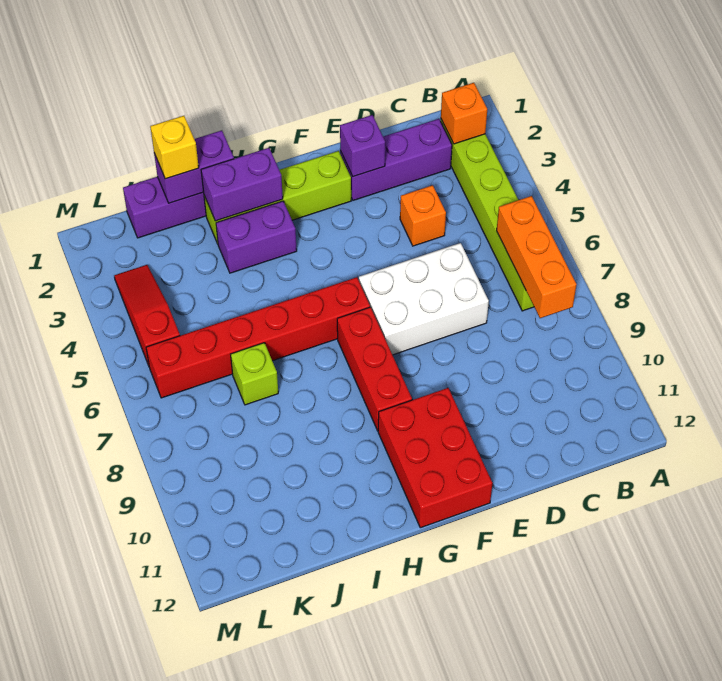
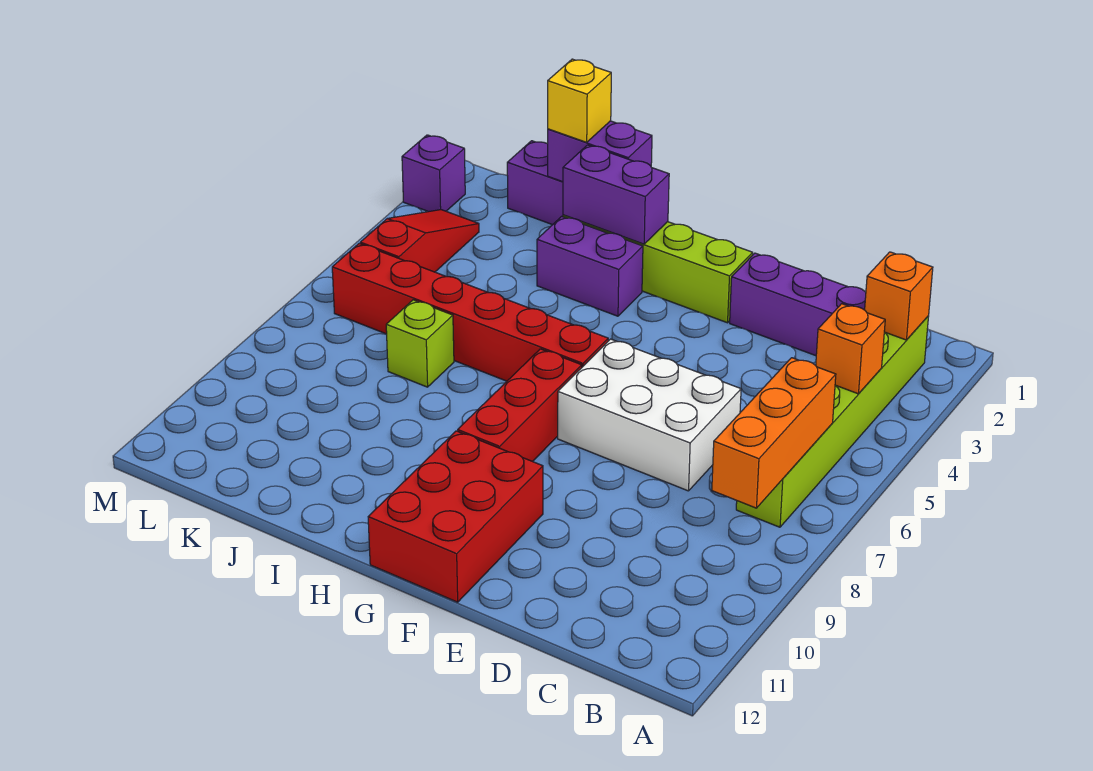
orange brick D4 level 1 -> orange brick B4 level 2
purple brick E2 level 2 -> purple brick M2 level 1

